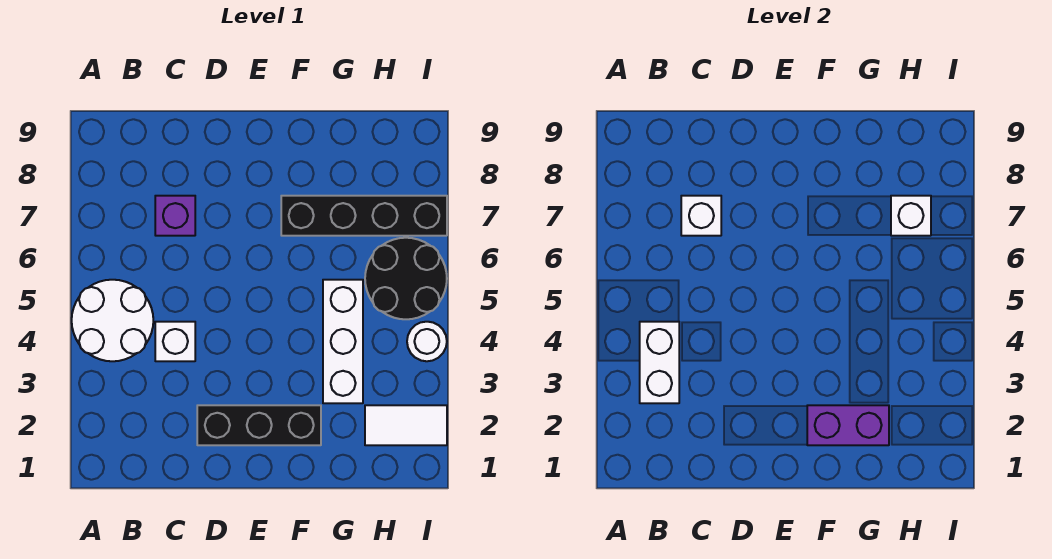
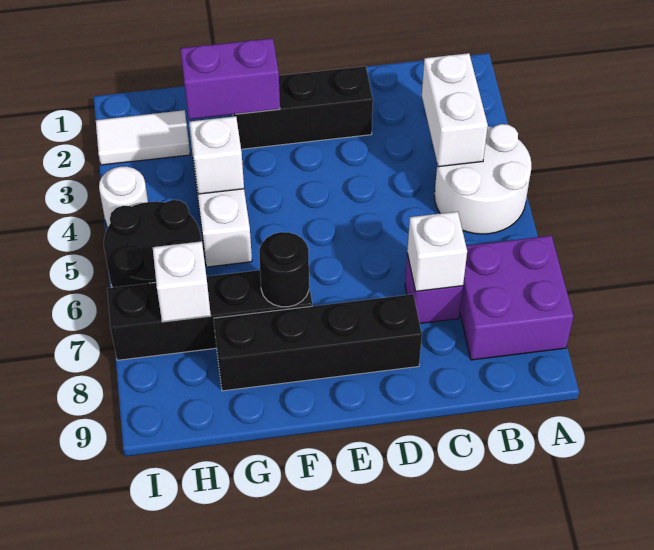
none -> purple brick A7:B8 level 1
white brick C4 level 1 -> white brick G4 level 2
none -> black brick D8:G8 level 1
none -> black round brick F7 level 2

